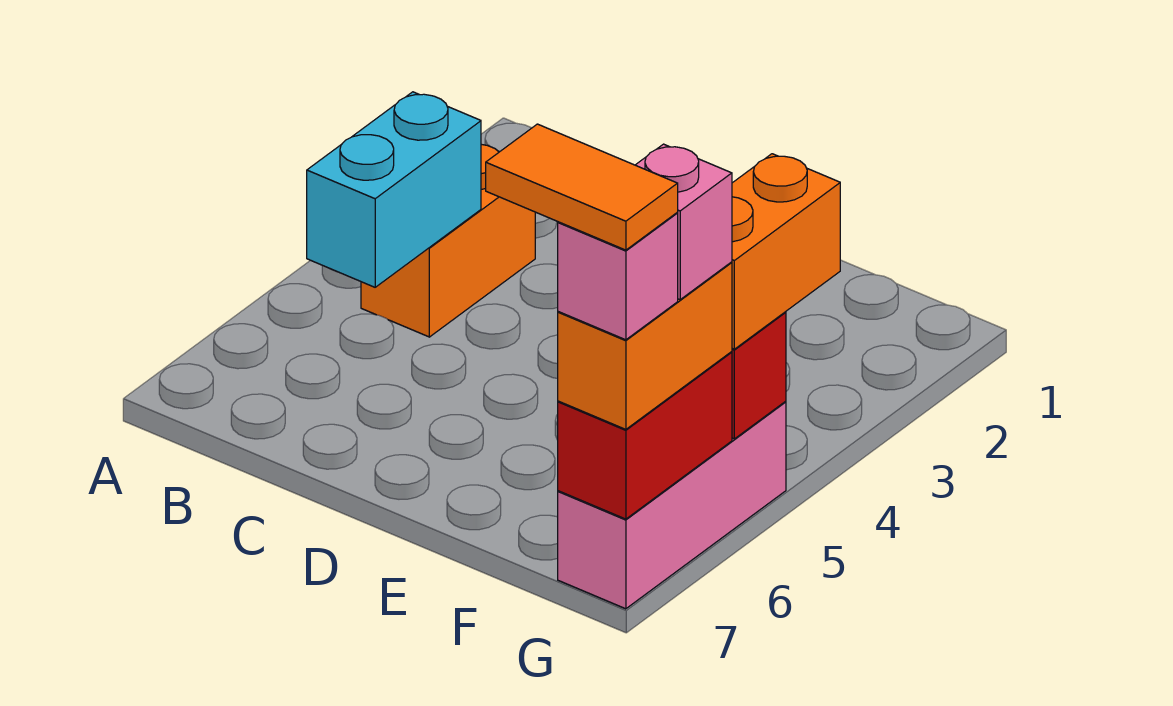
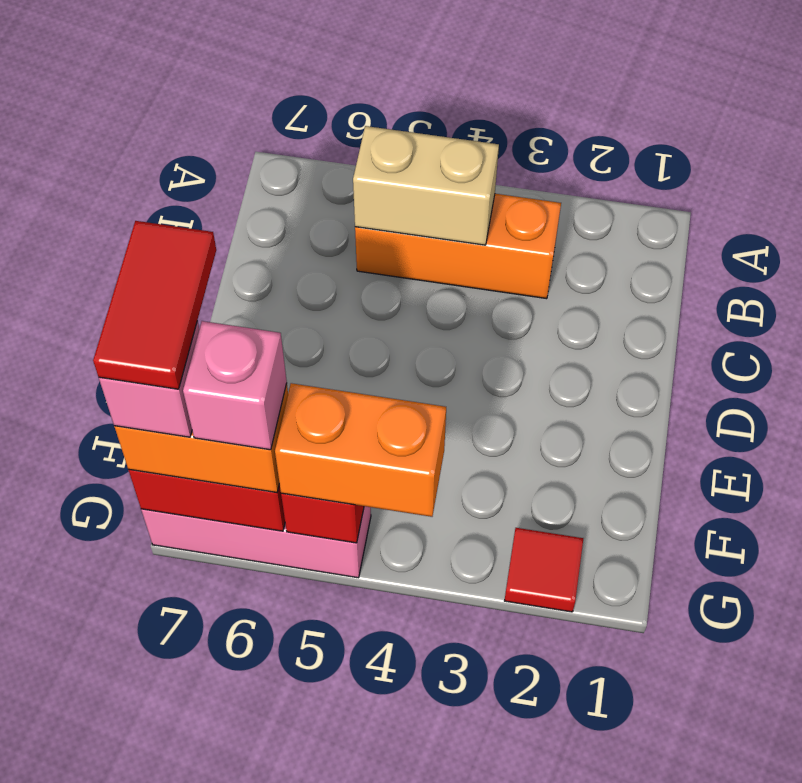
orange brick B3:B4 level 1 -> orange brick B3:B5 level 1
cyan brick B4:B5 level 2 -> tan brick B4:B5 level 2
orange tile F7:G7 level 5 -> red tile F7:G7 level 5
none -> red tile G2 level 1

